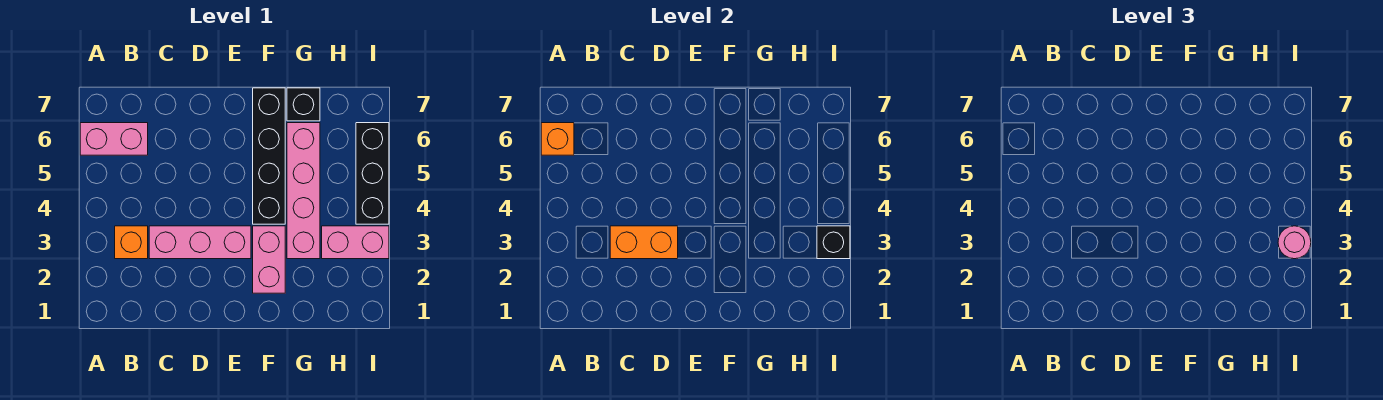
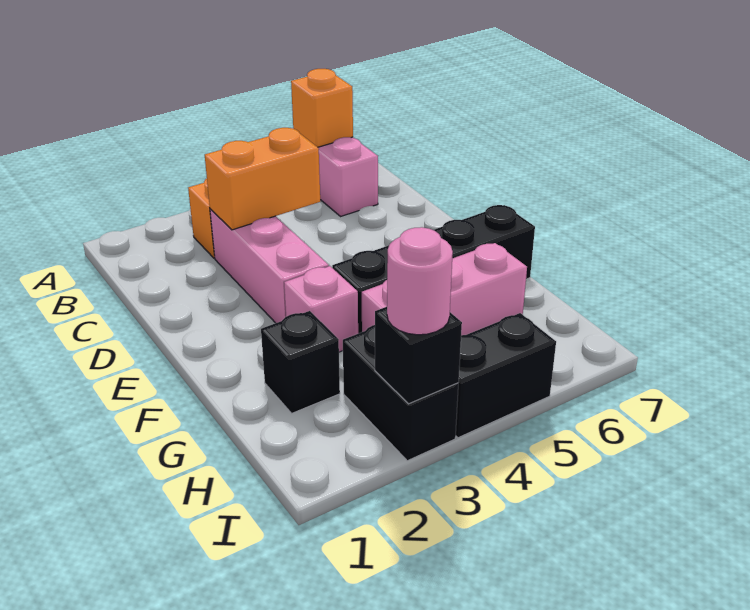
orange brick C3:D3 level 2 -> orange brick C3:C4 level 2
pink brick F2:F3 level 1 -> pink brick F3 level 1
pink brick G3:G6 level 1 -> pink brick G4:G6 level 1
black brick G7 level 1 -> black brick G2 level 1
pink brick H3:I3 level 1 -> black brick H3:I3 level 1
black brick I4:I6 level 1 -> black brick I4:I5 level 1

